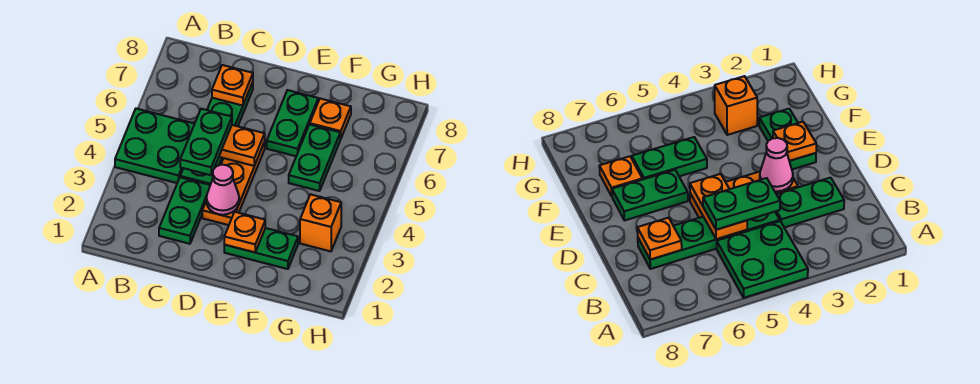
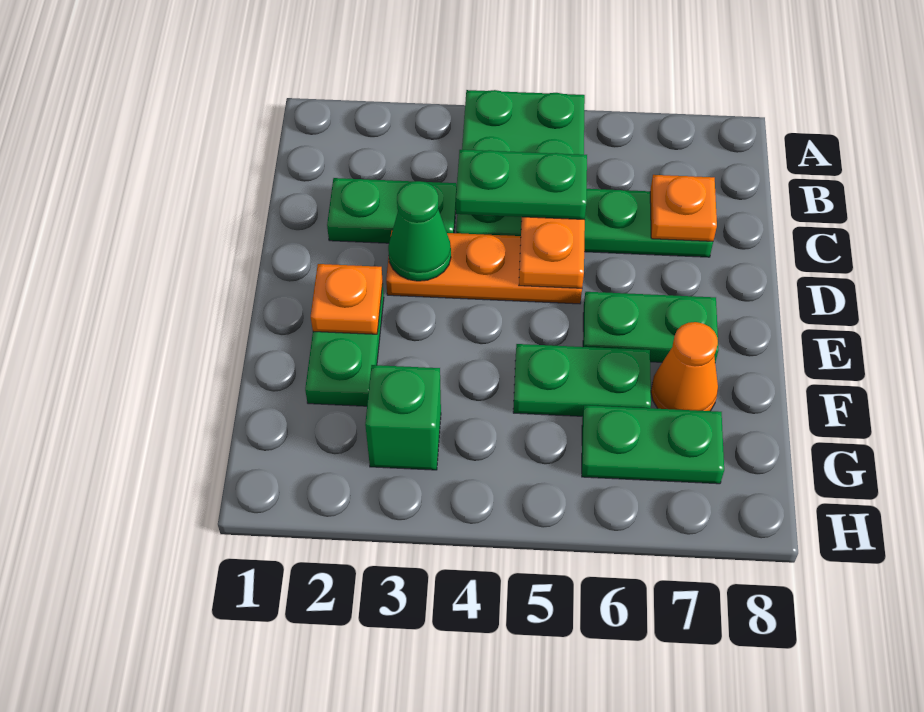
pink cone D3 level 2 -> green cone D3 level 2
orange plate F7 level 1 -> orange cone F7 level 1
orange brick G3 level 1 -> green brick G3 level 1
none -> green plate G6:G7 level 1

